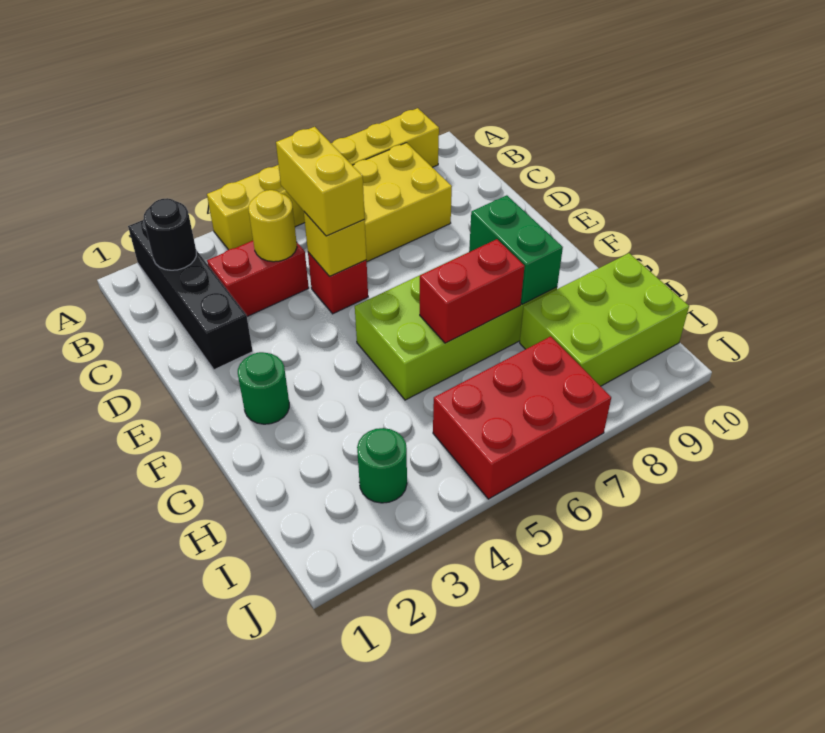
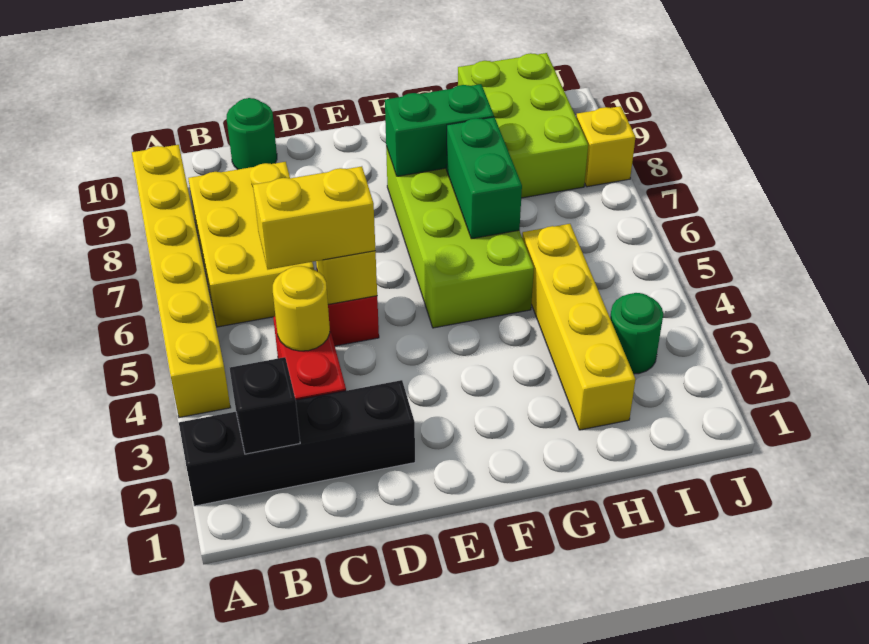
black round brick B2 level 2 -> black brick B2 level 2
green round brick F2 level 1 -> green round brick C10 level 1
red brick G6:G7 level 2 -> green brick G6:G7 level 2
none -> yellow brick H2:H5 level 1
red brick I5:J7 level 1 -> none
none -> yellow brick J8 level 1

